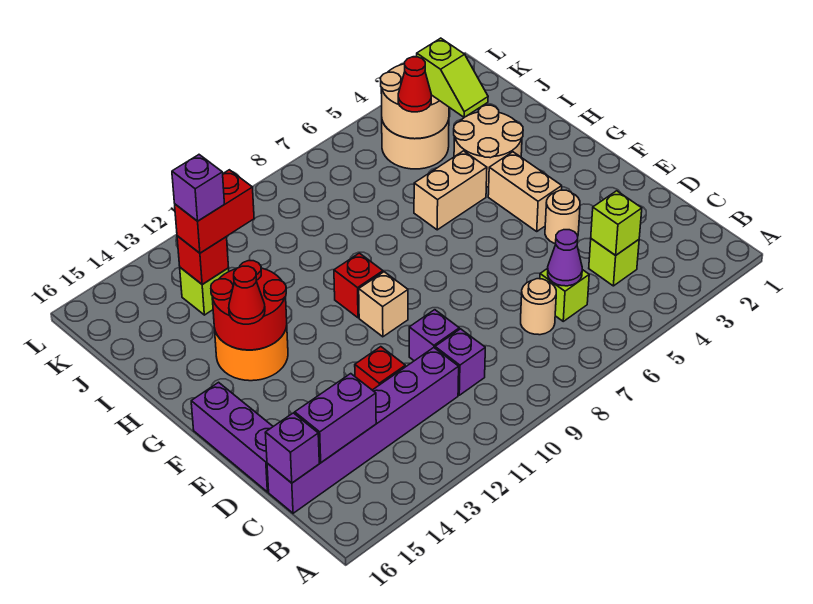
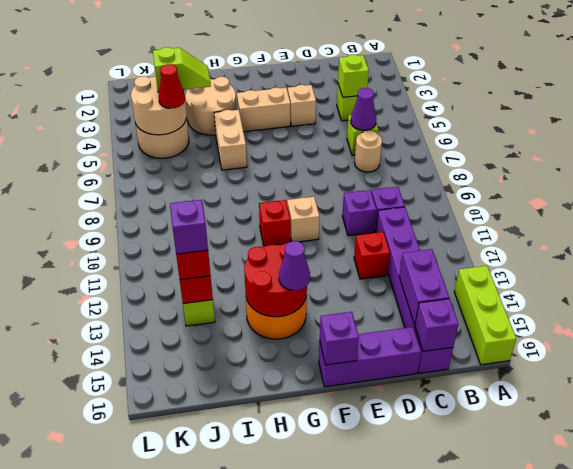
none -> lime brick A14:A16 level 1
tan round brick E4 level 1 -> tan brick E4 level 1
none -> purple brick F16 level 2
red cone G14 level 3 -> purple cone G14 level 3

